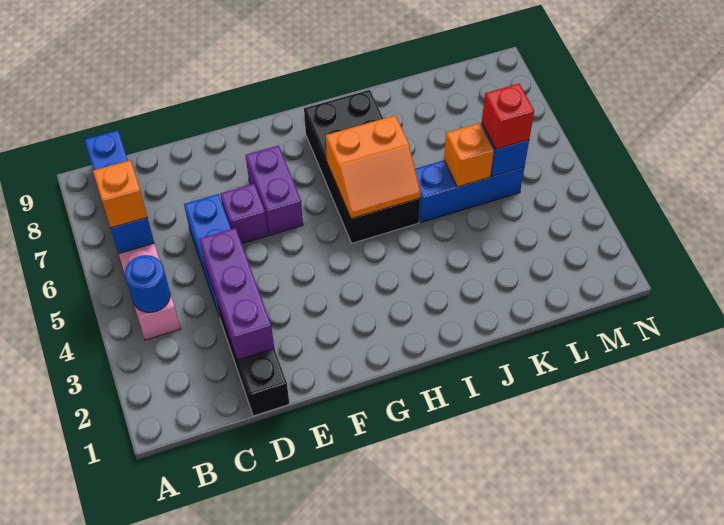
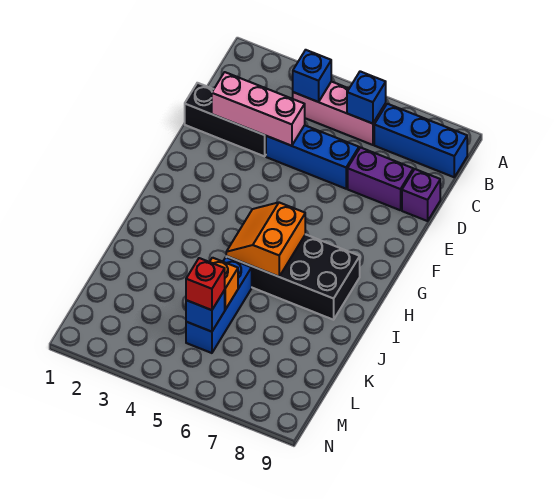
blue round brick B4 level 2 -> blue brick B4 level 2
orange brick B6 level 3 -> none
purple brick D2:D4 level 2 -> pink brick D2:D4 level 2
purple brick E6 level 1 -> purple brick D9 level 1
purple brick F6:F7 level 1 -> purple brick D7:D8 level 1

